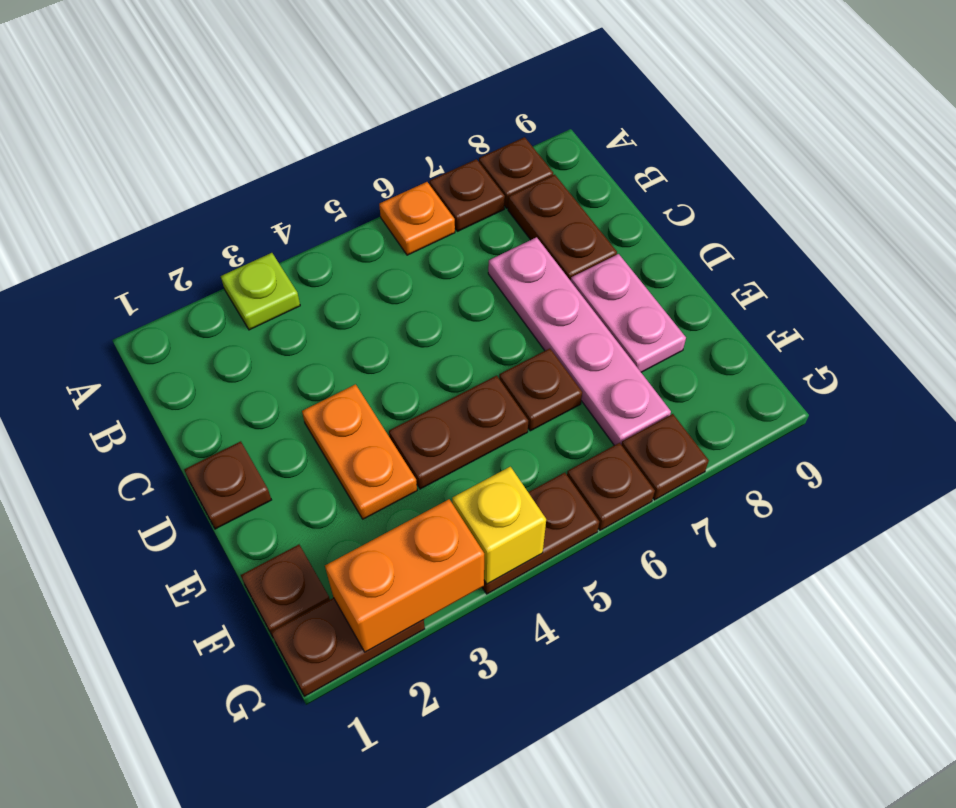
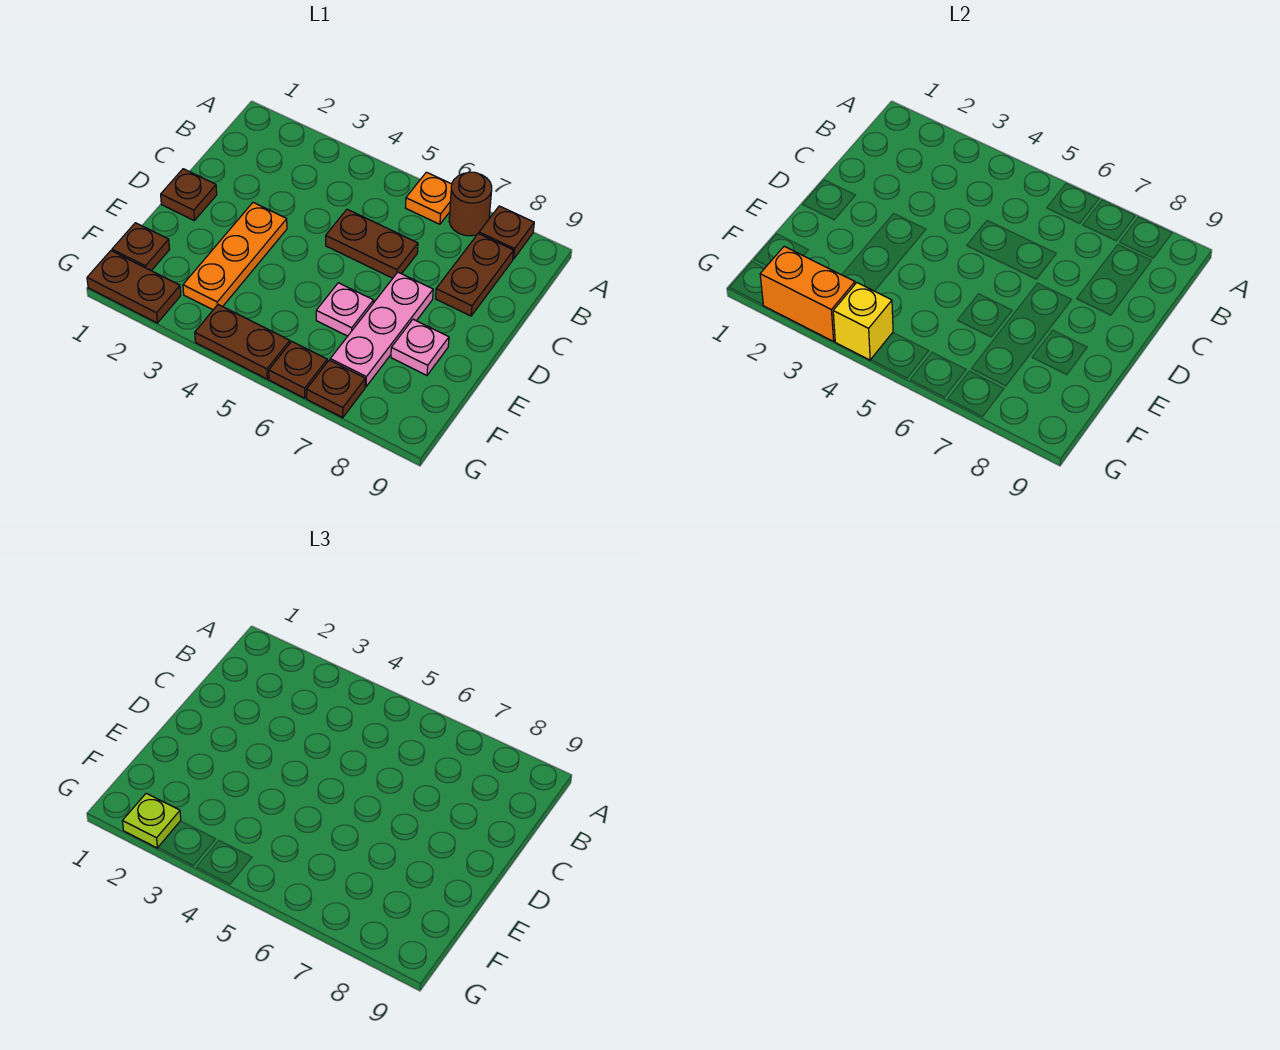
lime plate A3 level 1 -> lime plate G2 level 3
brown plate A7 level 1 -> brown round brick A7 level 1
pink plate C7:F7 level 1 -> pink plate D7:F7 level 1
orange plate D3:E3 level 1 -> orange plate D3:F3 level 1
pink plate D8:E8 level 1 -> pink plate E8 level 1
brown plate E4:E5 level 1 -> brown plate C5:C6 level 1
brown plate E6 level 1 -> pink plate E6 level 1

